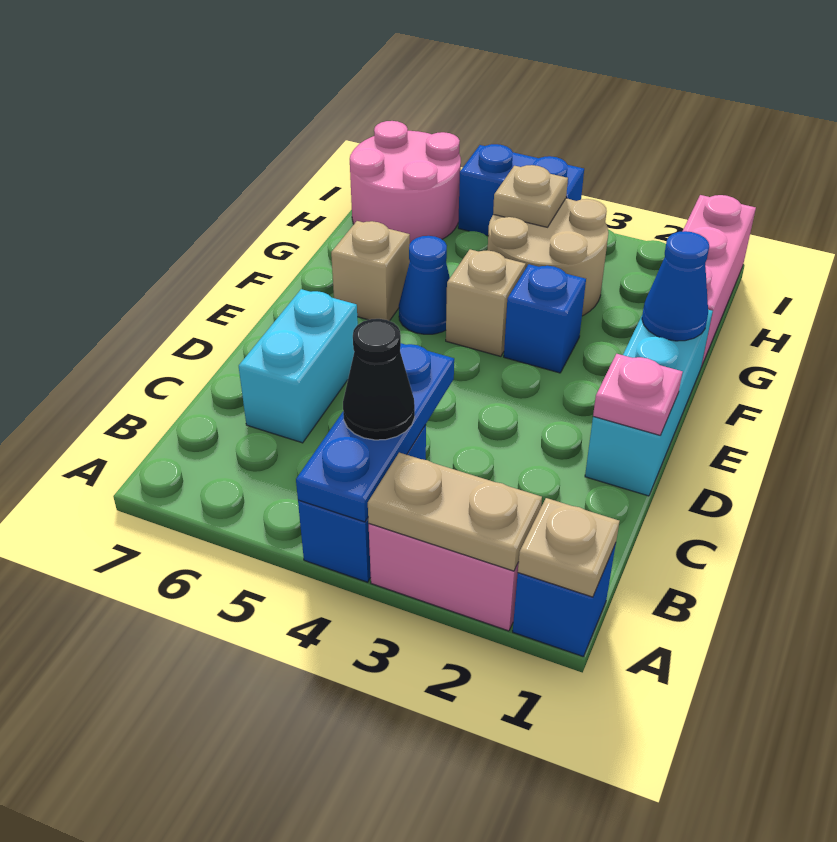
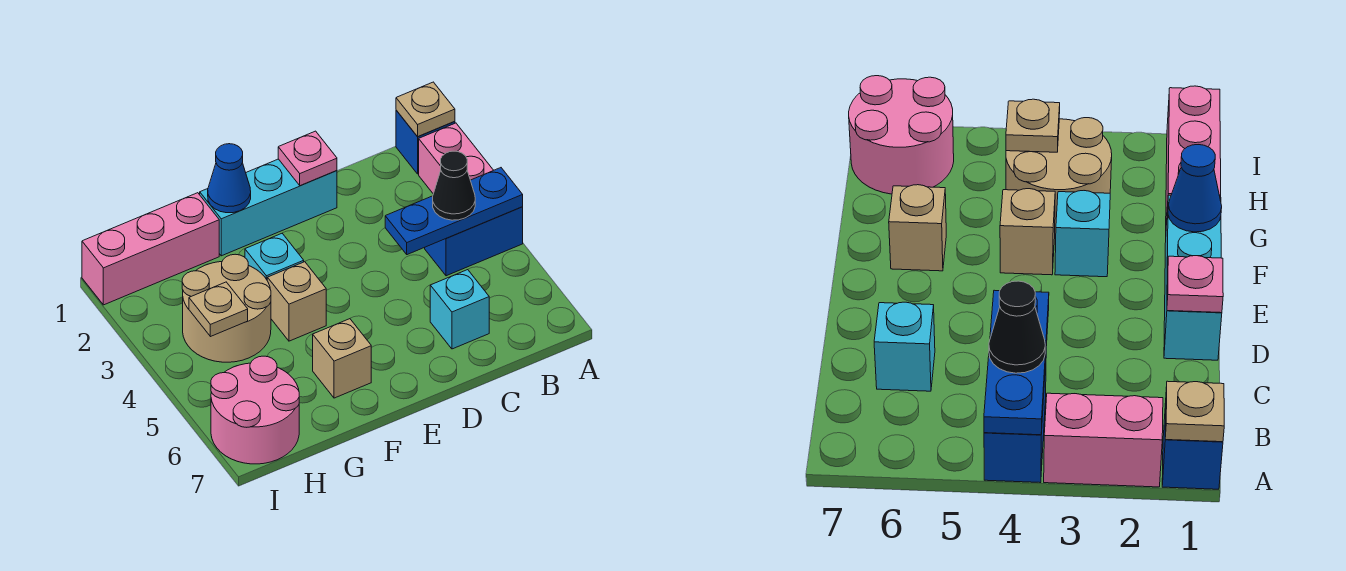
tan plate A2:A3 level 2 -> none
cyan brick C6:D6 level 1 -> cyan brick C6 level 1
blue brick F3 level 1 -> cyan brick F3 level 1
blue cone F5 level 1 -> none
blue brick I4:I5 level 1 -> none

